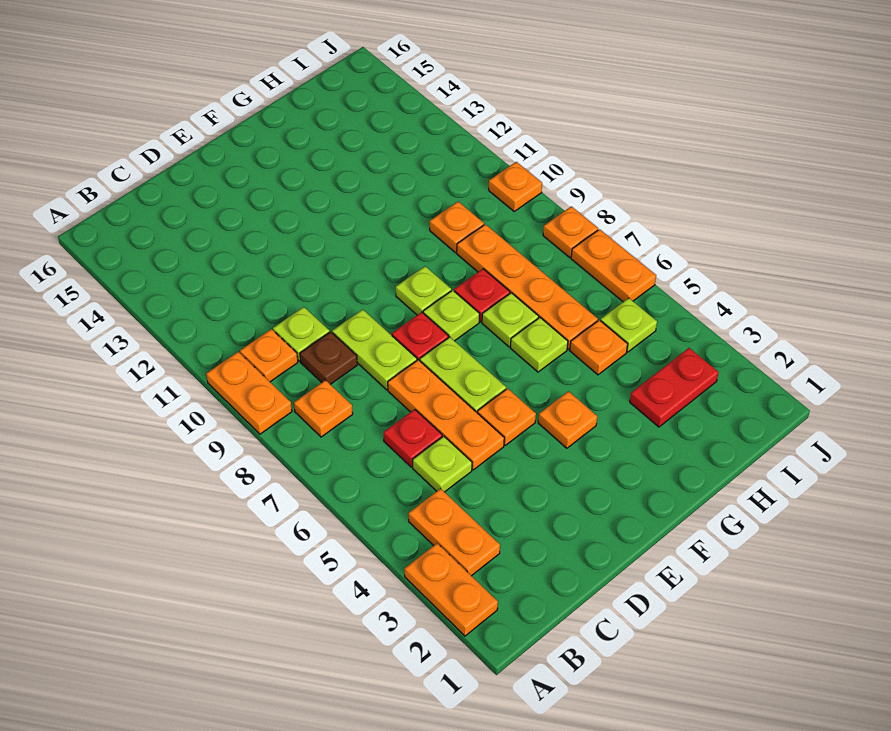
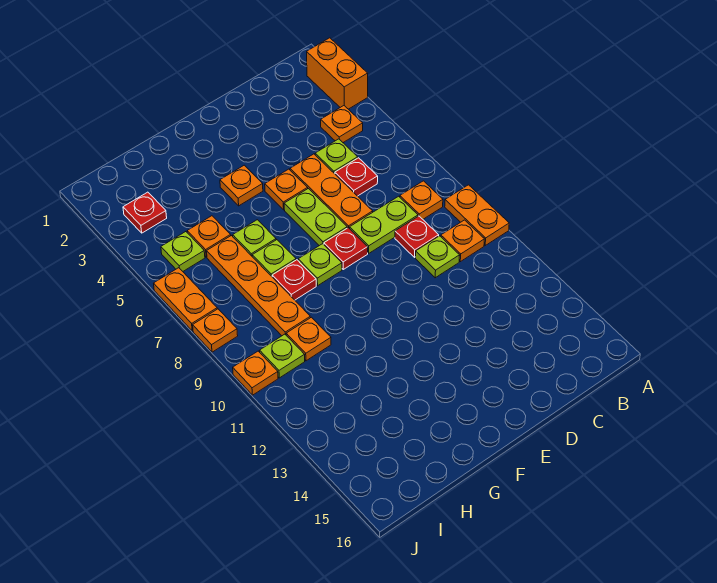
orange plate A2:A3 level 1 -> orange brick A2:A3 level 1
orange plate B3:B4 level 1 -> orange plate B4 level 1
brown plate C9 level 1 -> red plate C9 level 1
lime plate D8:D9 level 1 -> lime plate C8:D8 level 1
lime plate F9 level 1 -> lime plate I10 level 1
red plate H3:I3 level 1 -> red plate I3 level 1

